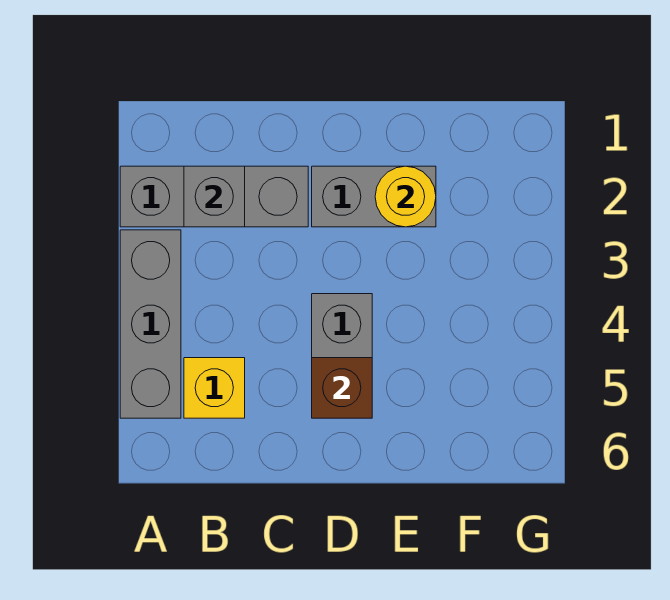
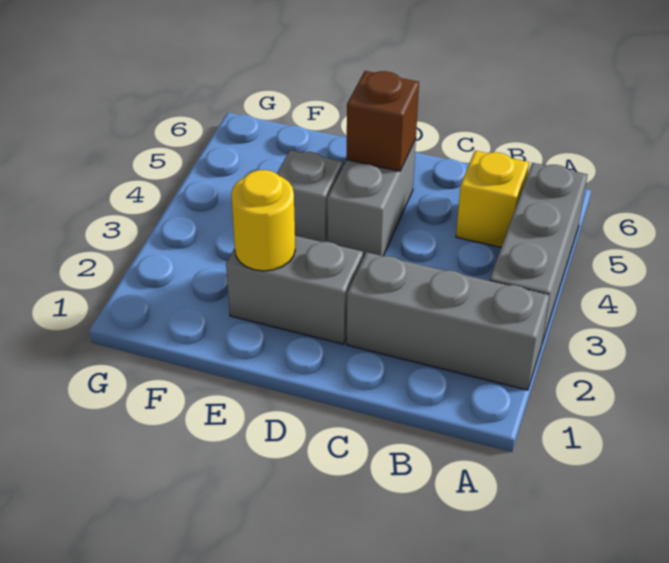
grey brick B2 level 2 -> grey brick E4 level 1

